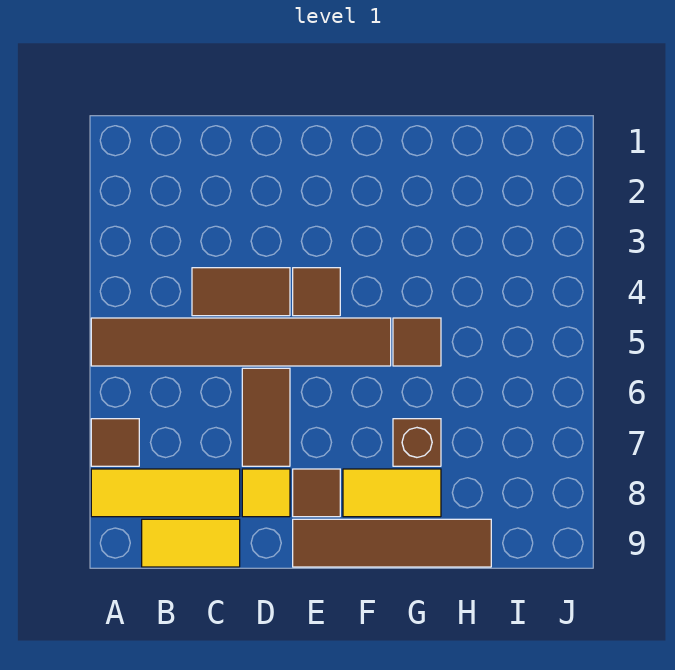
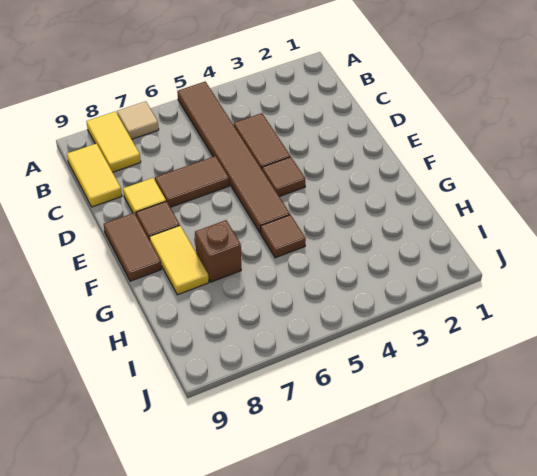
brown tile A7 level 1 -> tan tile A7 level 1
yellow tile A8:C8 level 1 -> yellow tile A8:B8 level 1
brown tile E9:H9 level 1 -> brown tile E9:F9 level 1

